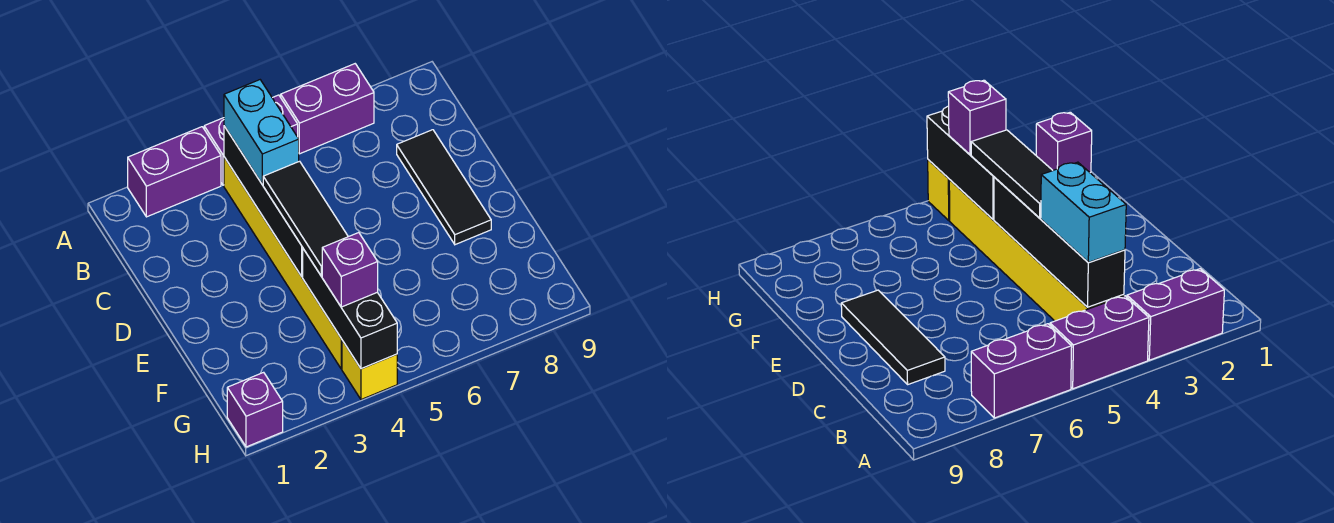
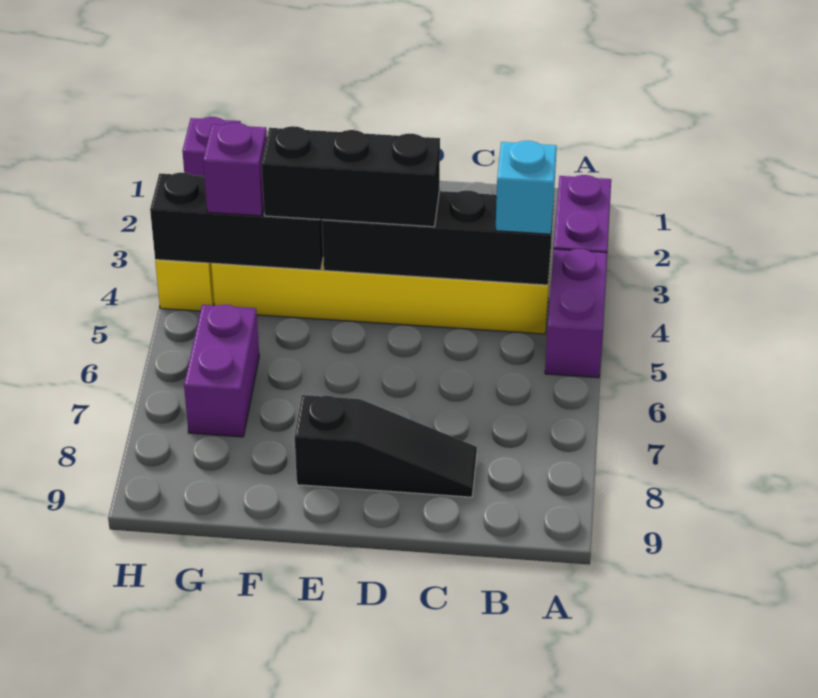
purple brick A6:A7 level 1 -> purple brick G6:G7 level 1
cyan brick B4:C4 level 3 -> cyan brick B4 level 3
black tile C8:E8 level 1 -> black slope C8:E8 level 1 top E
black tile D4:F4 level 3 -> black brick D4:F4 level 3

